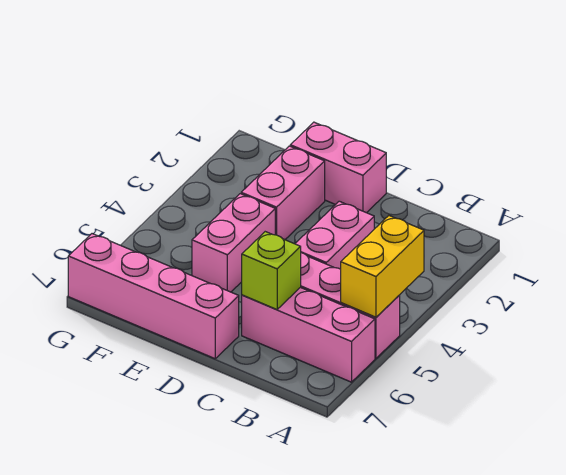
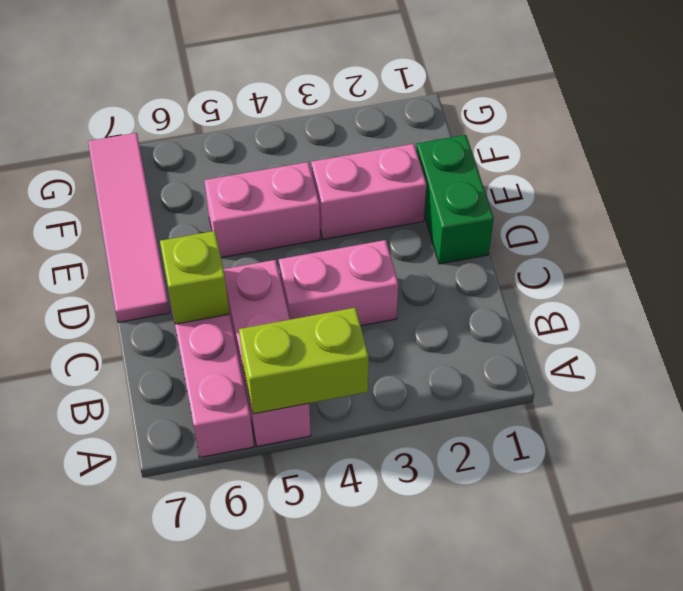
yellow brick A4:A5 level 2 -> lime brick A4:A5 level 2
pink brick D1:E1 level 1 -> green brick D1:E1 level 1
pink brick D7:G7 level 1 -> pink tile D7:G7 level 1

